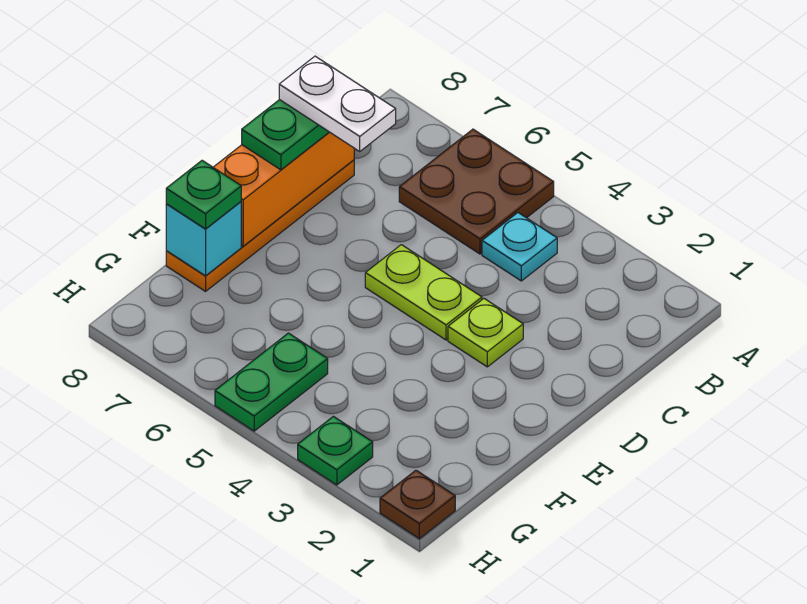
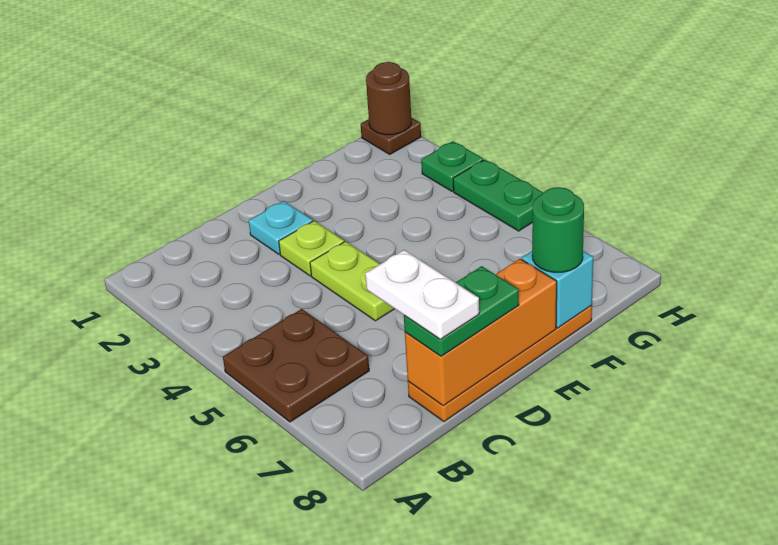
cyan plate B4 level 1 -> cyan plate D2 level 1
green plate F8 level 3 -> green round brick F8 level 3
green plate G5:H5 level 1 -> green plate H4:H5 level 1
none -> brown round brick H1 level 2

